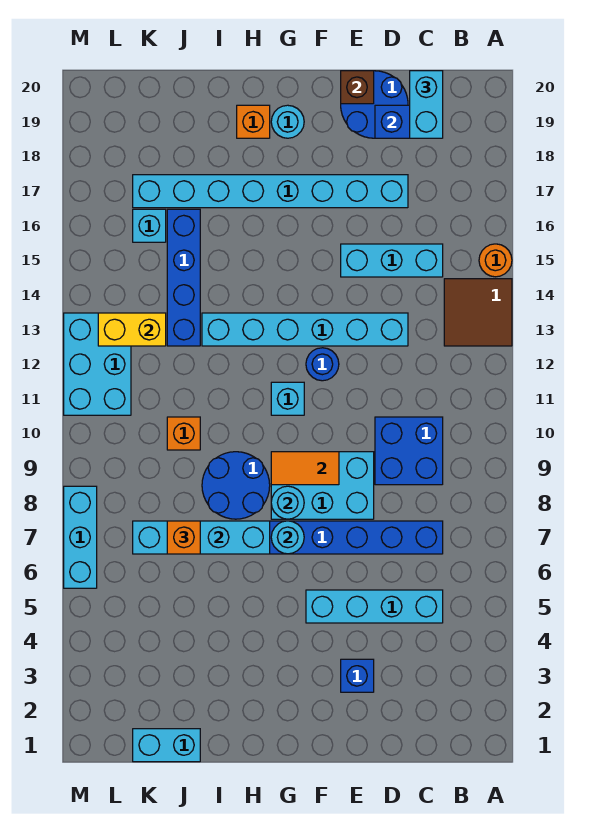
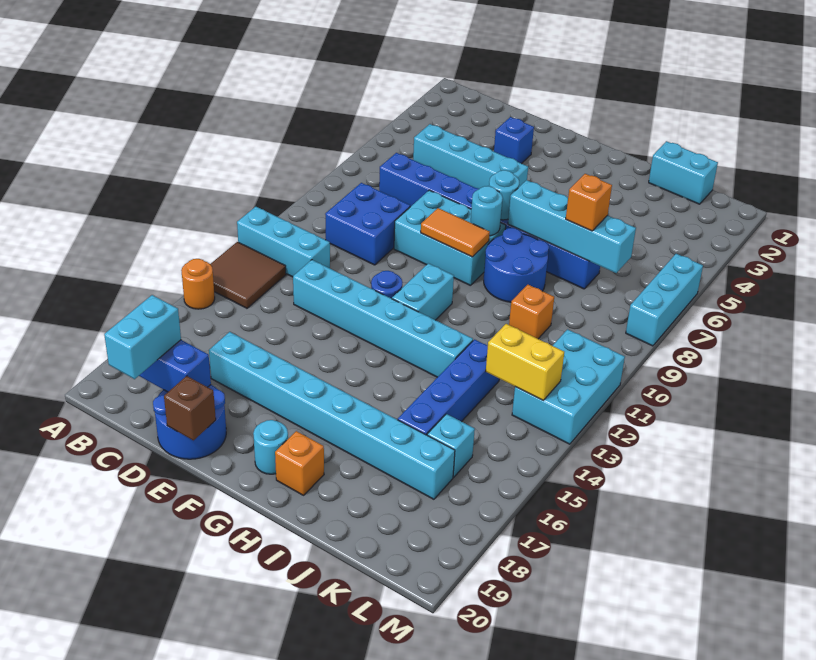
cyan brick C15:E15 level 1 -> cyan brick A12:C12 level 1
cyan brick G11 level 1 -> cyan brick G11:G12 level 1

